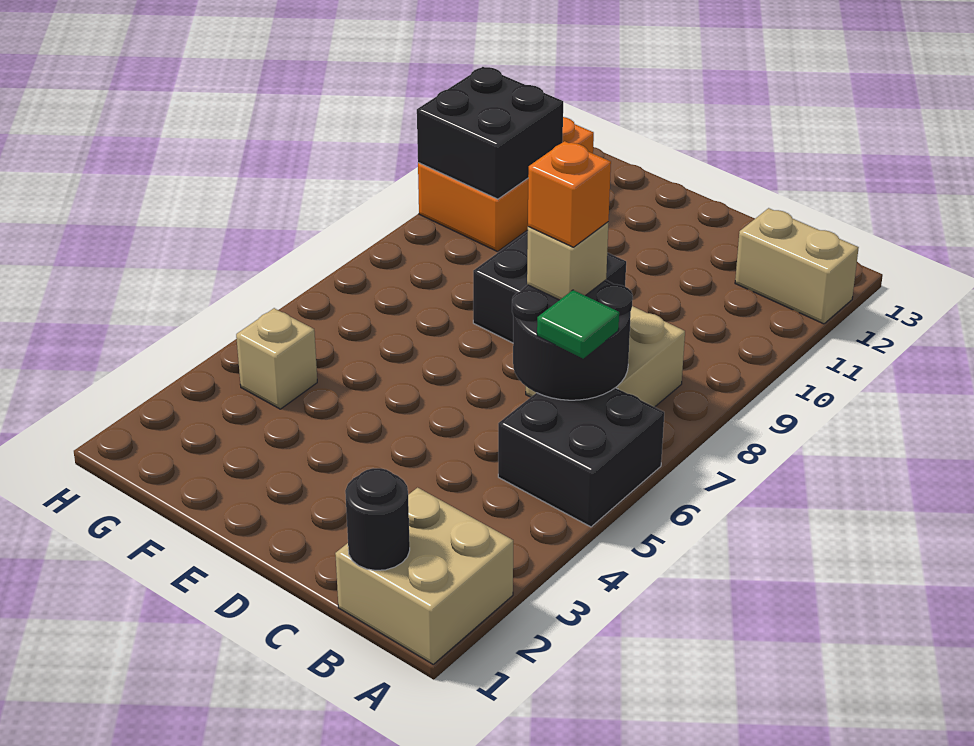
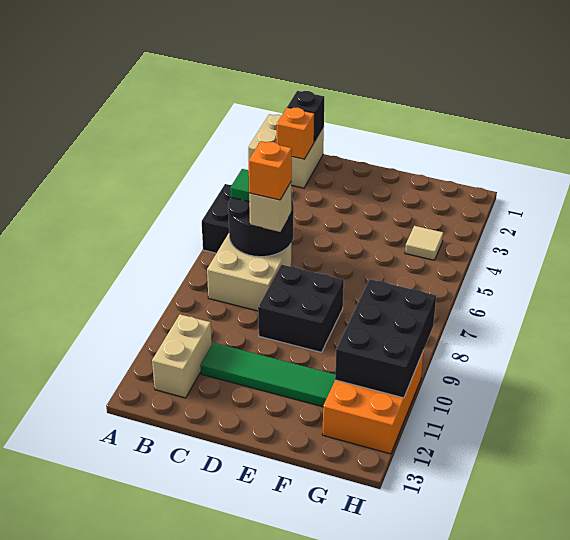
tan brick A12:B12 level 1 -> tan brick B11:B12 level 1
black round brick B1 level 2 -> black brick B1 level 2
none -> orange brick B2 level 2
none -> green tile C11:F11 level 1
tan brick G4 level 1 -> tan tile G4 level 1
black brick G10:H11 level 2 -> black brick G9:H11 level 2

